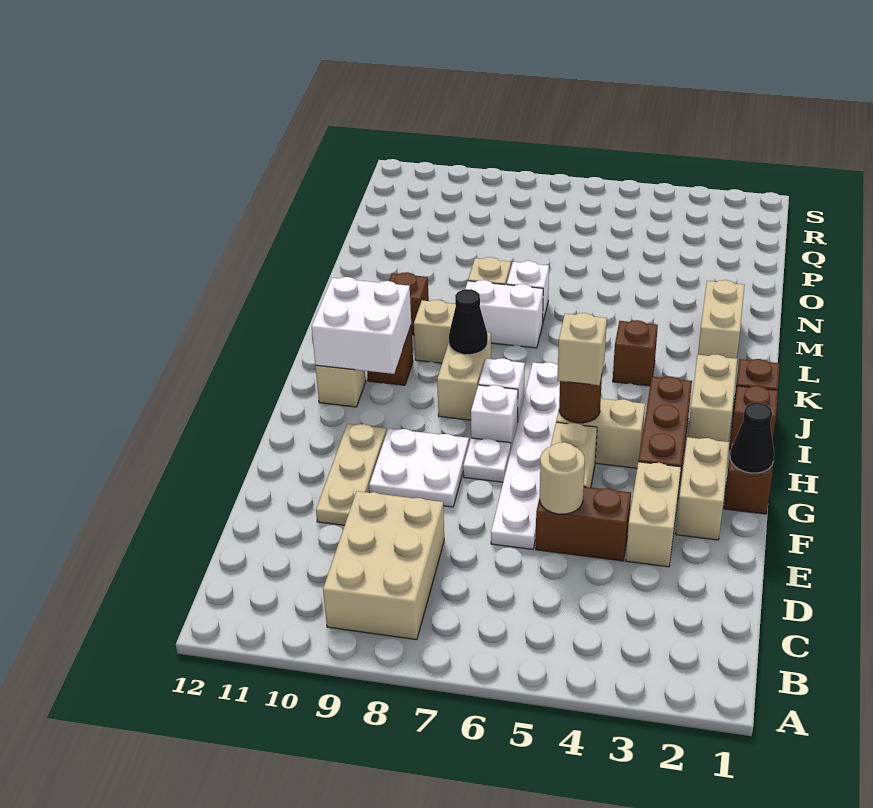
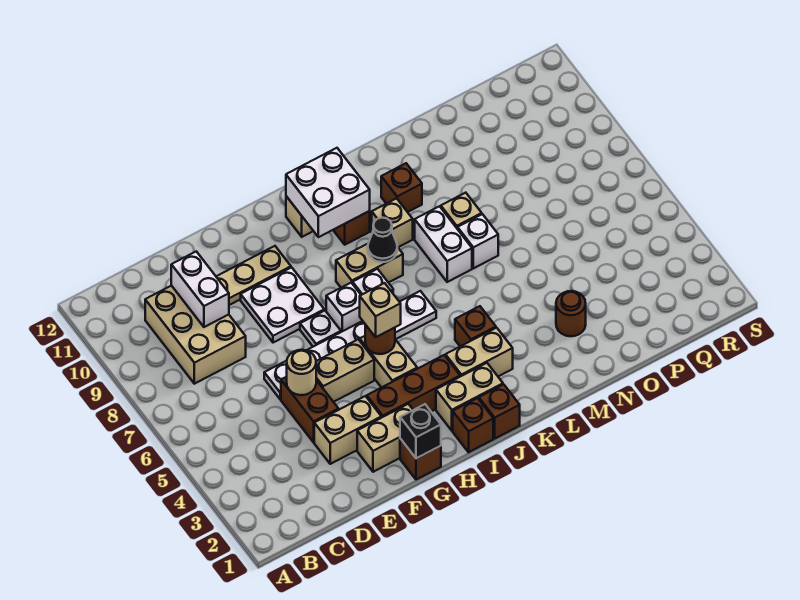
tan brick B8:D9 level 1 -> tan brick C8:D10 level 1
none -> white brick D9:D10 level 2
black cone G1 level 2 -> black brick G1 level 2
tan brick L2:M2 level 1 -> tan brick J3:K3 level 1
none -> brown round brick N3 level 1

